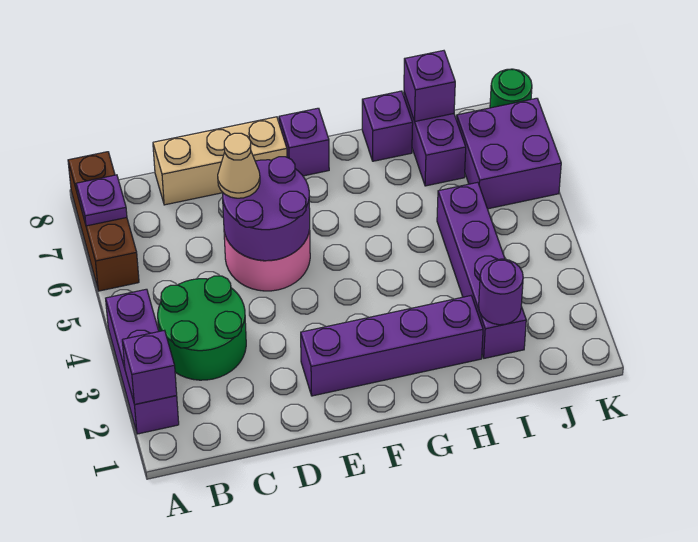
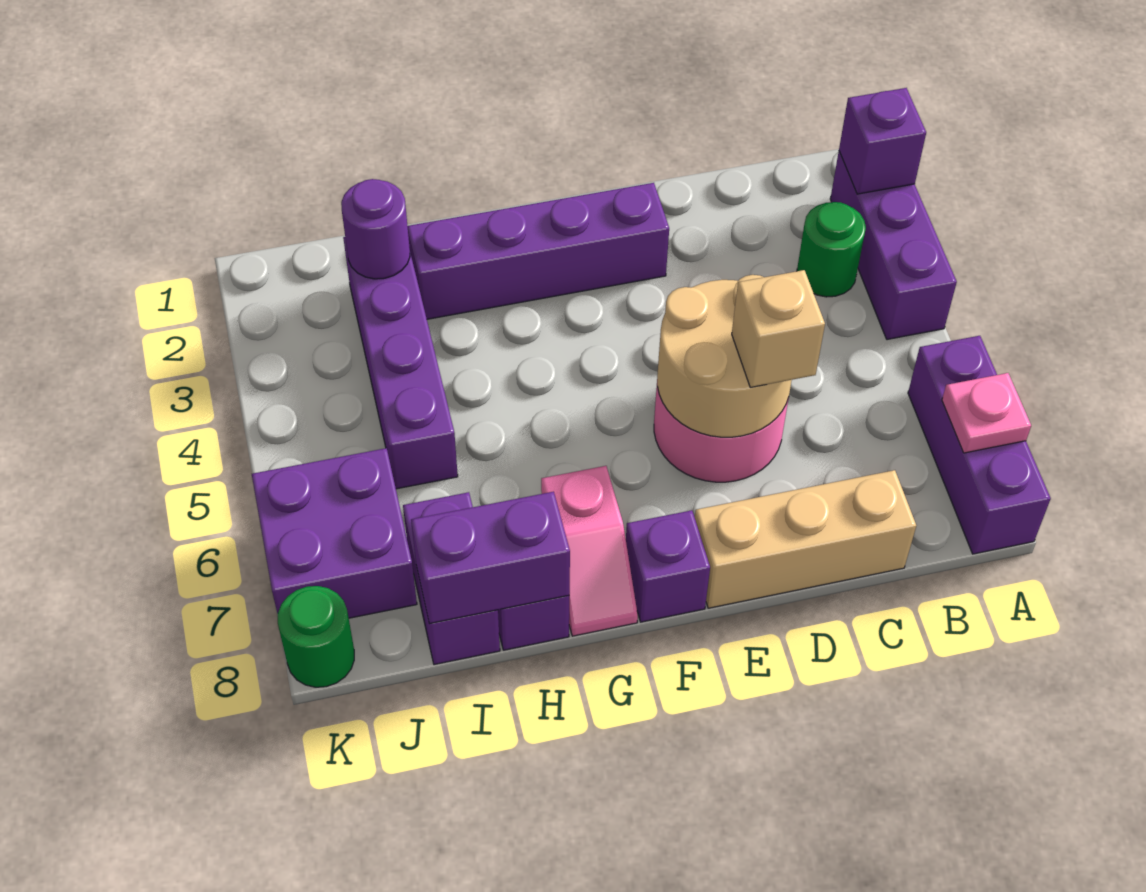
brown brick A6:A8 level 1 -> purple brick A6:A8 level 1
purple plate A7 level 2 -> pink plate A7 level 2
green round brick B3:C4 level 1 -> green round brick B3 level 1
purple round brick D5:E6 level 2 -> tan round brick D5:E6 level 2
tan cone D6 level 3 -> tan brick D6 level 3
none -> pink slope G7:G8 level 1 top 7
purple brick I8 level 2 -> purple brick H8:I8 level 2

